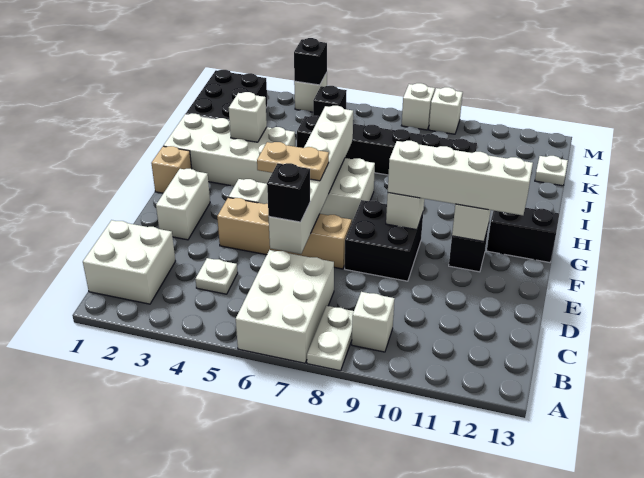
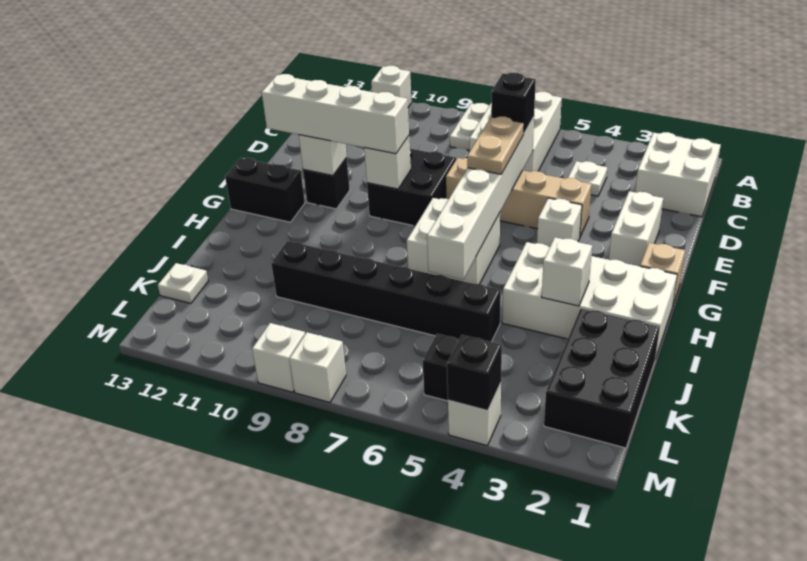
white brick B9 level 1 -> white brick A11 level 1
tan plate F5:F6 level 3 -> tan plate E6:F6 level 3

